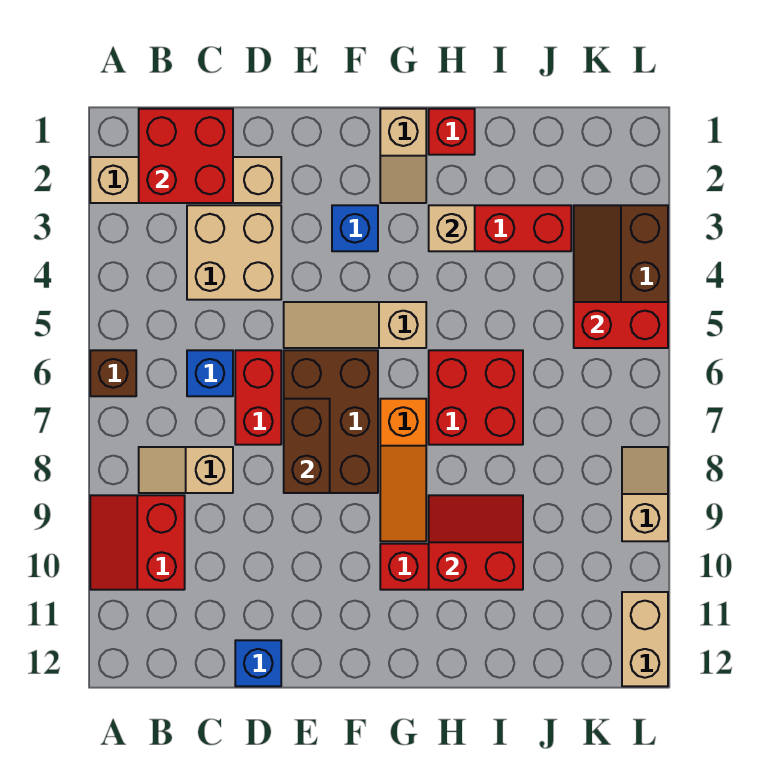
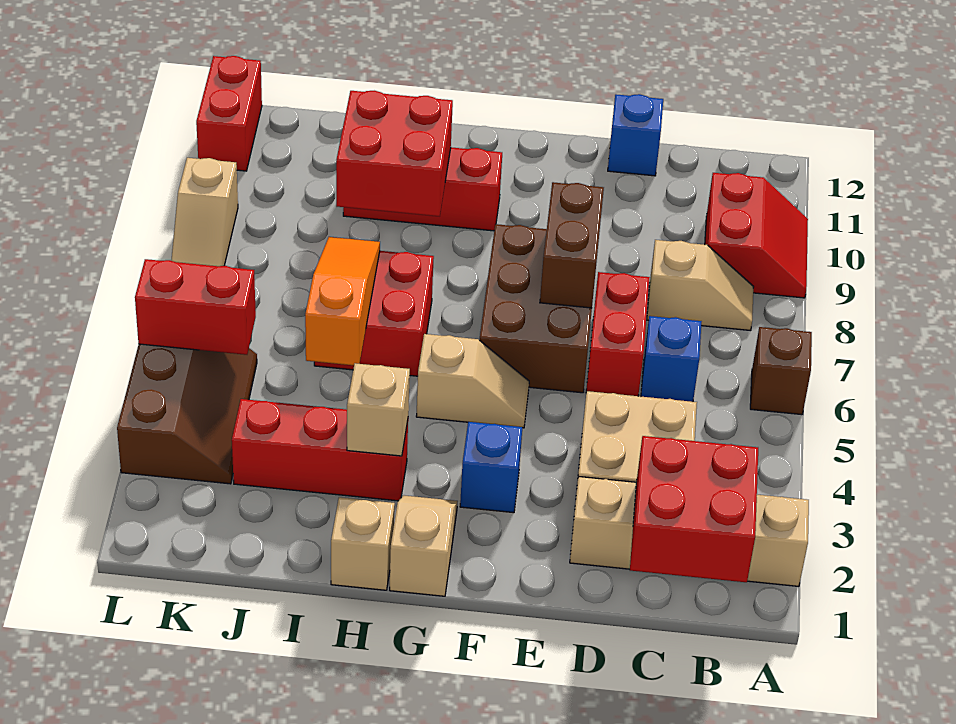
tan slope E5:G5 level 1 top G -> tan slope F5:G5 level 1 top G
orange slope G7:G9 level 1 top 7 -> orange slope I5:I7 level 2 top 5
red brick H1 level 1 -> tan brick H1 level 1
red slope H9:I10 level 2 top 10 -> red brick H9:I10 level 2
tan brick L11:L12 level 1 -> red brick L11:L12 level 1

